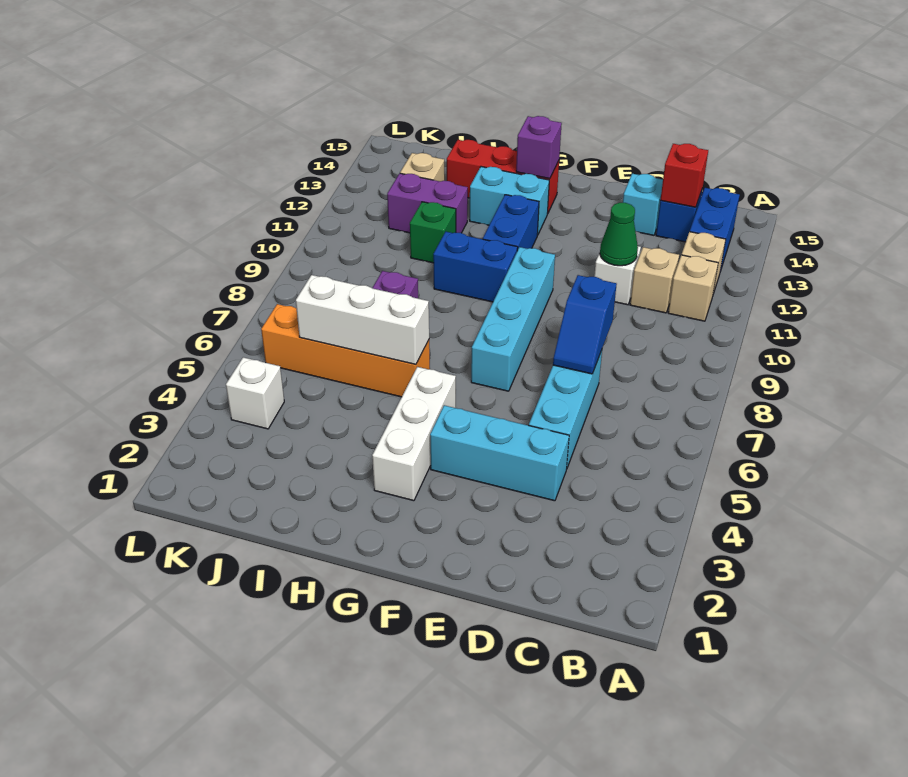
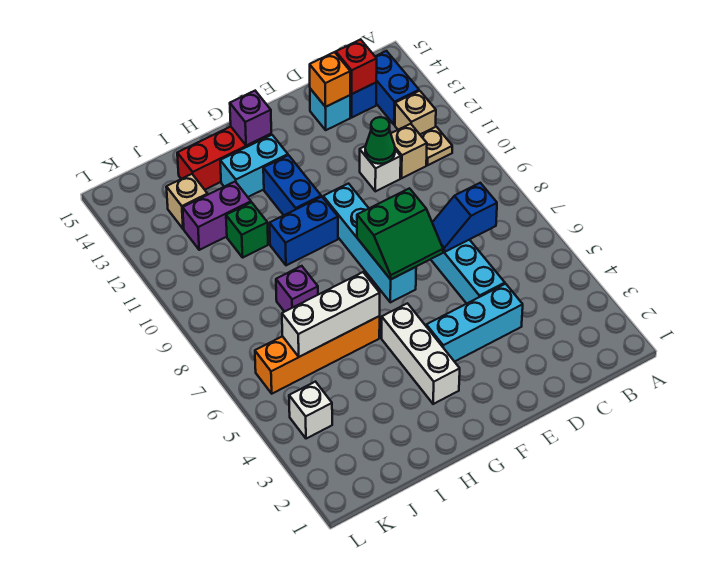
tan brick B11 level 1 -> tan plate B11 level 1
blue slope D7:D8 level 2 top 8 -> blue slope C7:D7 level 2 top C
none -> orange brick D14 level 2
none -> green slope E7:F8 level 2 top 8

